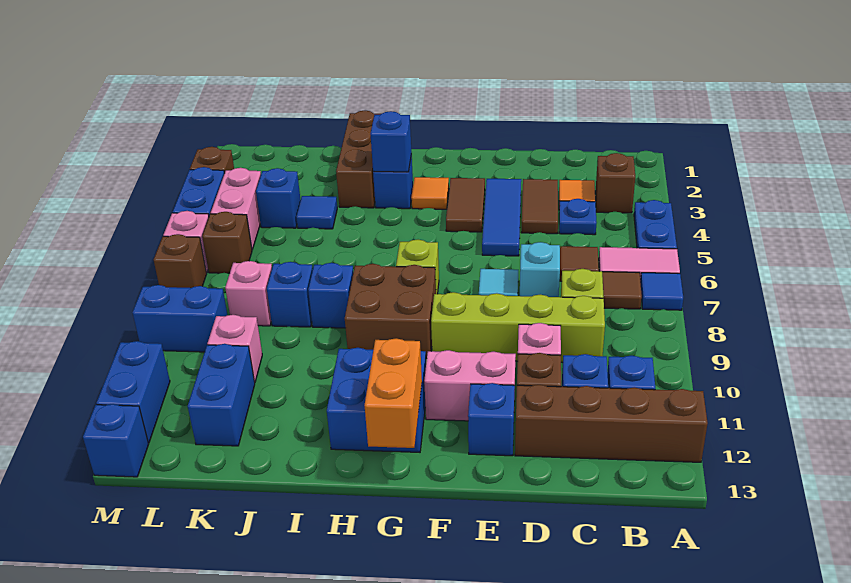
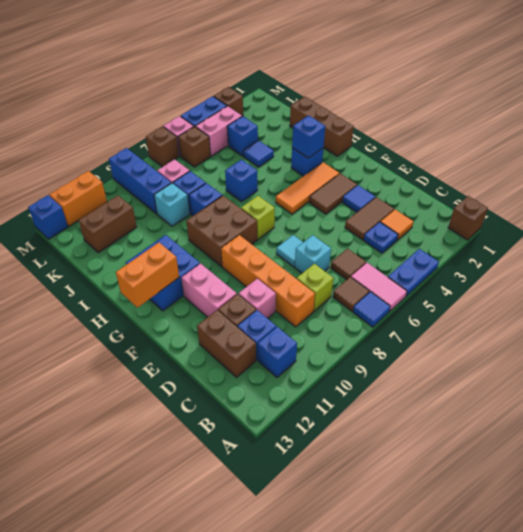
brown brick A12:D12 level 1 -> brown brick C12:D12 level 1
brown brick B3 level 1 -> brown brick A1 level 1
lime brick C9:F9 level 1 -> orange brick C9:F9 level 1
blue tile E3:E5 level 1 -> blue tile E3 level 1
blue brick E12 level 1 -> blue brick I6 level 1
orange tile G3 level 1 -> orange tile G3:G5 level 1
brown brick I1:I3 level 1 -> brown brick H1:J1 level 1
none -> cyan brick J9 level 1
pink brick K10 level 1 -> none
blue brick K11:K12 level 1 -> brown brick K11:K12 level 1
blue brick L9:M9 level 1 -> blue brick K9:M9 level 1
blue brick M11:M12 level 1 -> orange brick M11:M12 level 1

